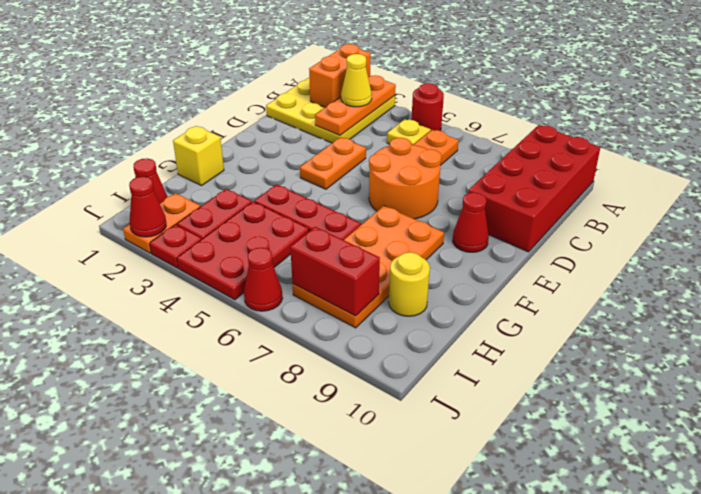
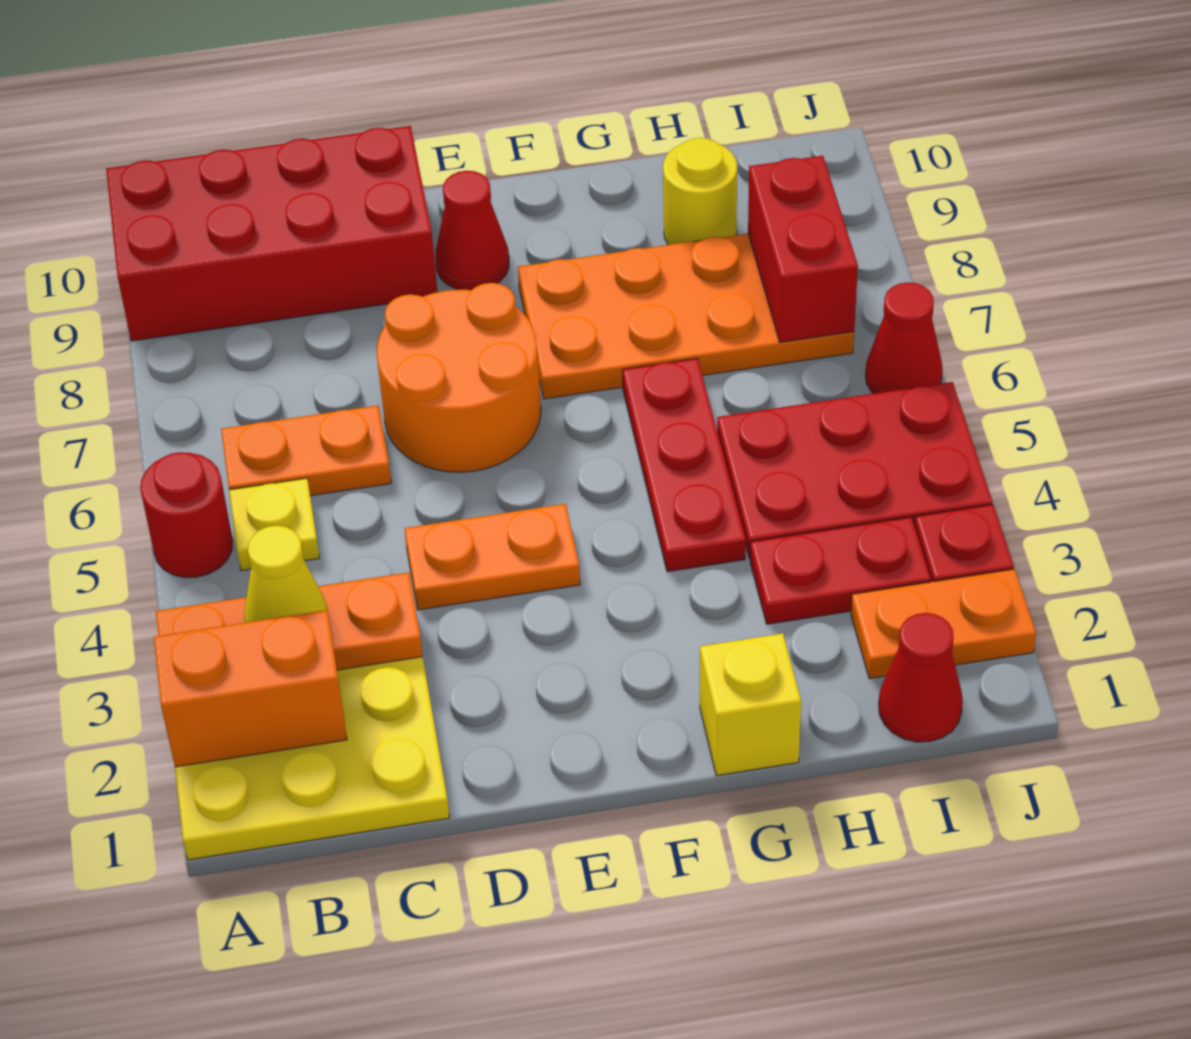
red cone J2 level 2 -> none

